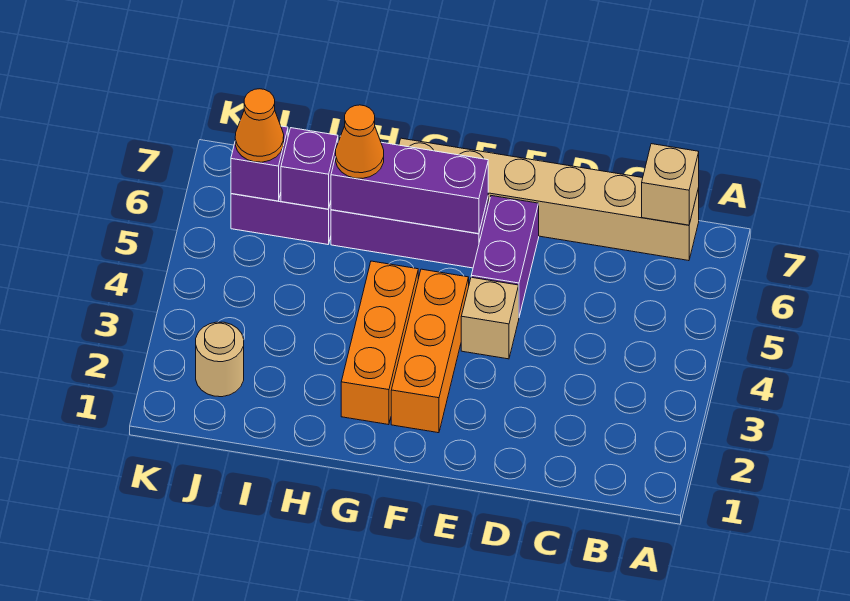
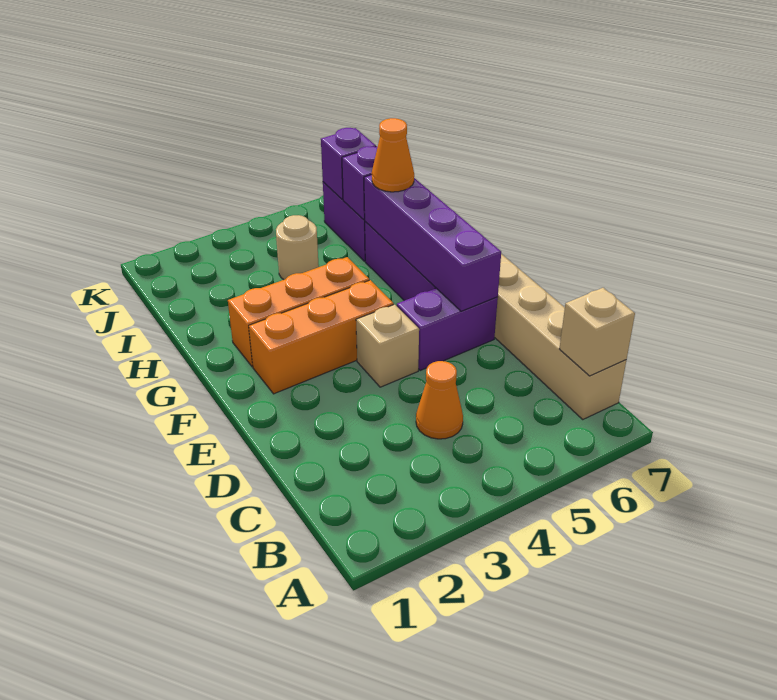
purple brick F6:H6 level 2 -> purple brick E6:H6 level 2
tan round brick J2 level 1 -> tan round brick I4 level 1
orange cone J6 level 3 -> orange cone C4 level 1

